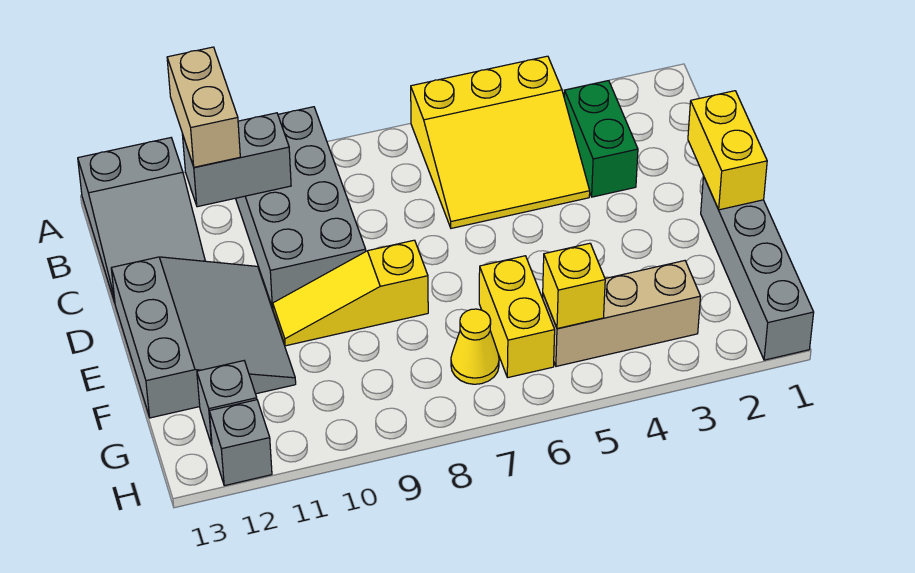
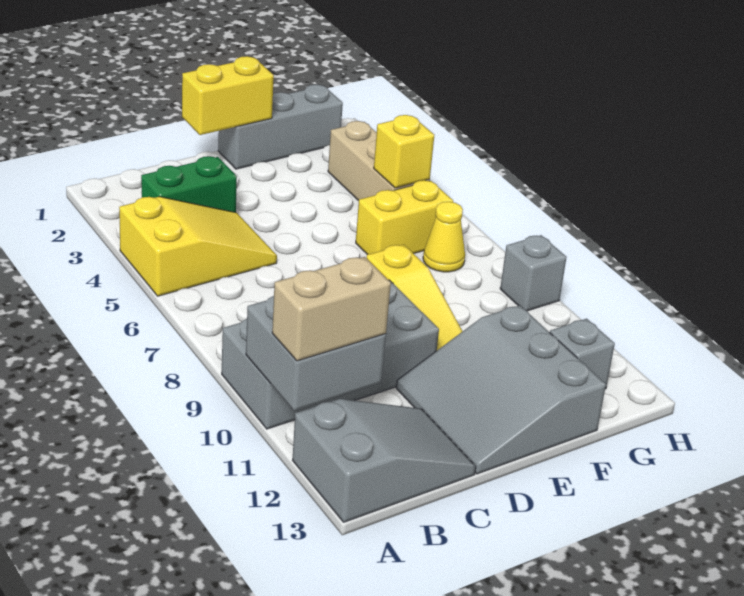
yellow slope A4:C6 level 1 top A -> yellow slope A4:C5 level 1 top A
grey brick B10:B11 level 2 -> grey brick A10:B11 level 2
grey slope D11:F13 level 1 top 13 -> grey slope D11:F13 level 1 top F
grey brick E1:H1 level 1 -> grey brick E1:G1 level 1
grey brick H12 level 1 -> grey brick H9 level 1

